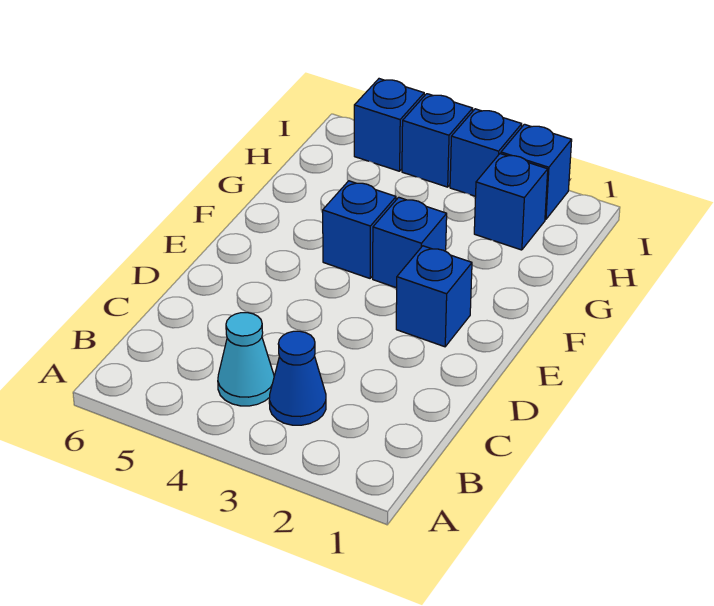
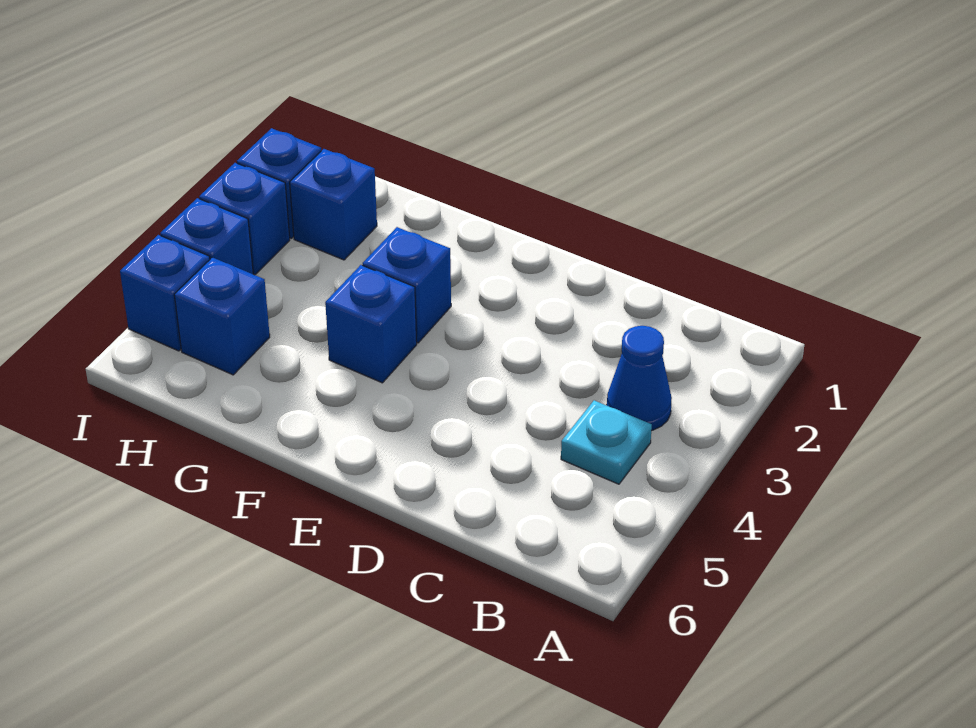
cyan cone B4 level 1 -> cyan plate B4 level 1
blue brick E2 level 1 -> blue brick H5 level 1

